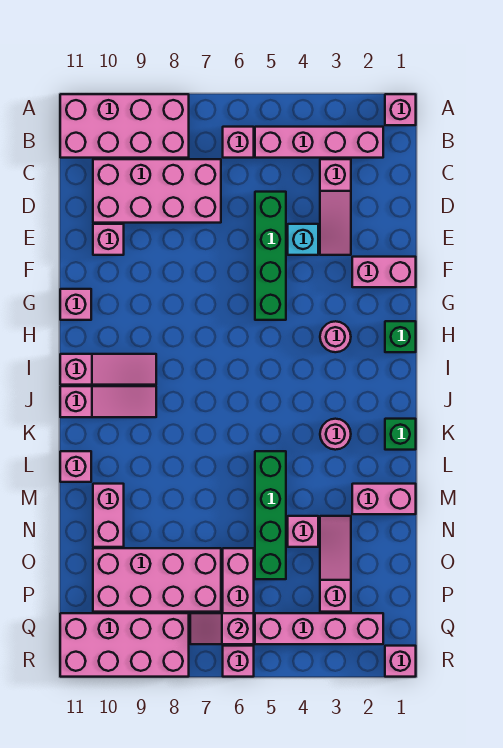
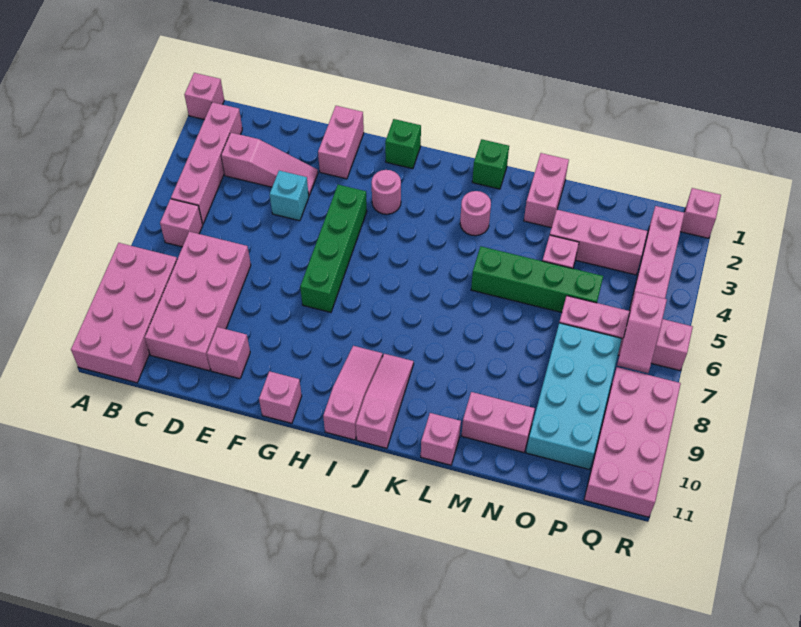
green brick D5:G5 level 1 -> green brick G4:G7 level 1
pink slope N3:P3 level 1 top P -> pink brick N3:P3 level 1
pink brick O7:P10 level 1 -> cyan brick O7:P10 level 1

